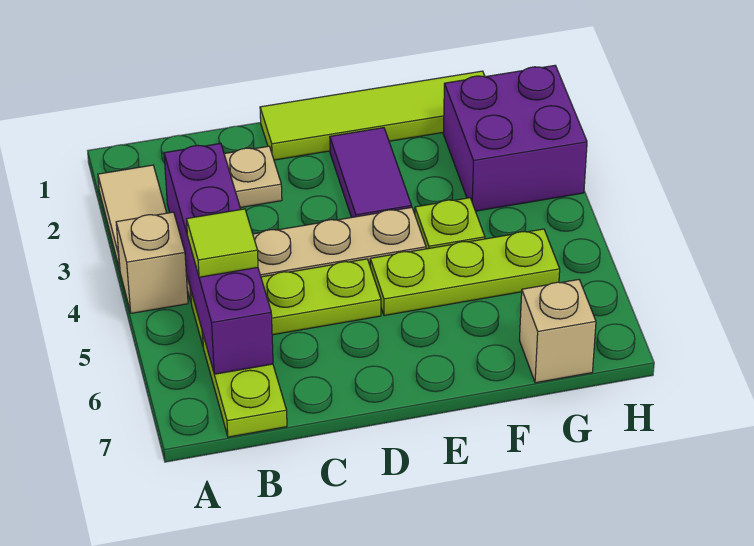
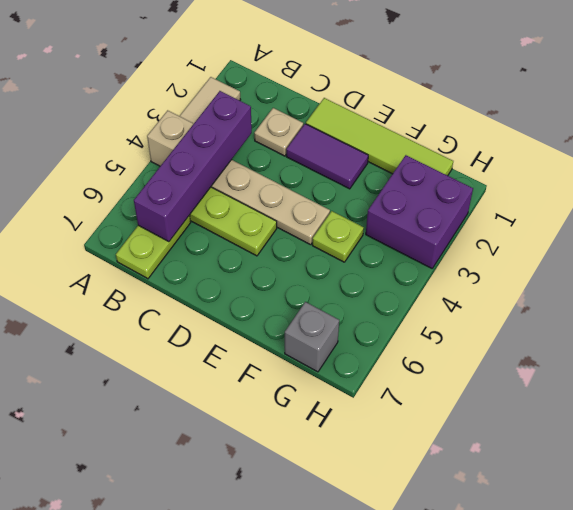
lime tile B5 level 3 -> none
purple tile E2:E3 level 1 -> purple tile D2:E2 level 1
lime plate E5:G5 level 1 -> none
tan brick G7 level 1 -> grey brick G7 level 1

